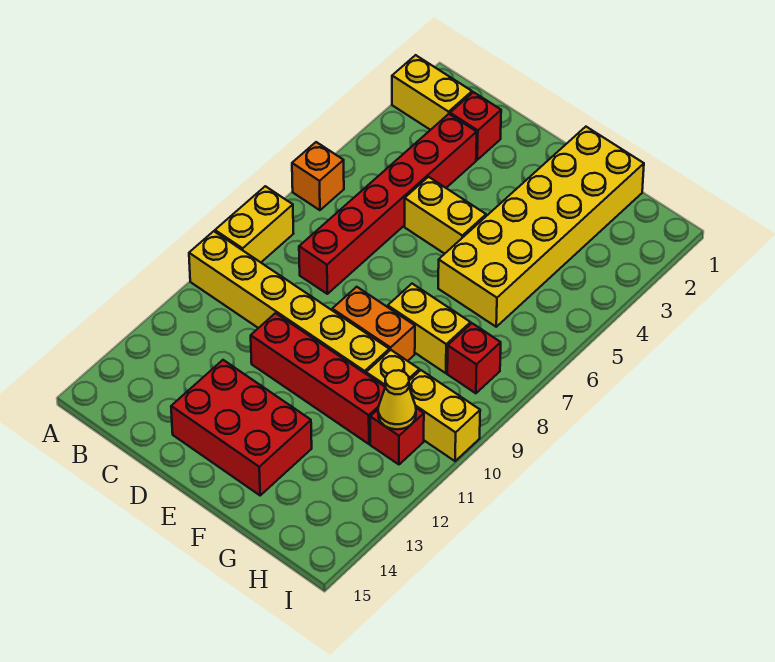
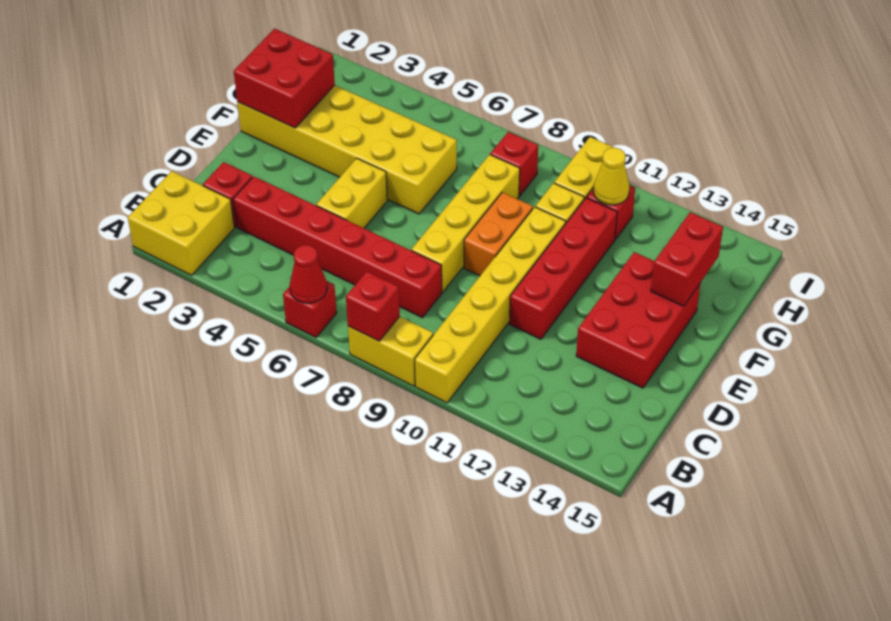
yellow brick A2:B2 level 1 -> yellow brick A1:B2 level 1
orange brick A6 level 1 -> red brick A6 level 1
none -> red cone A6 level 2
none -> red brick A8 level 2
none -> red brick F1:G2 level 2
yellow brick F8:G8 level 1 -> yellow brick D8:G8 level 1
none -> red brick F14:G14 level 2

